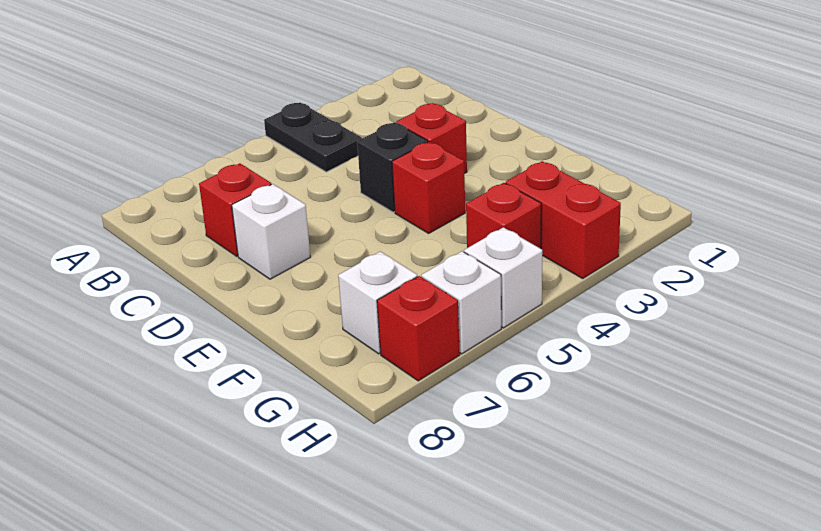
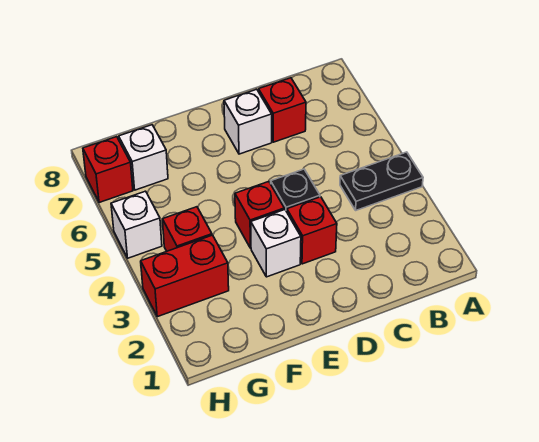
white brick H6 level 1 -> white brick E3 level 1

